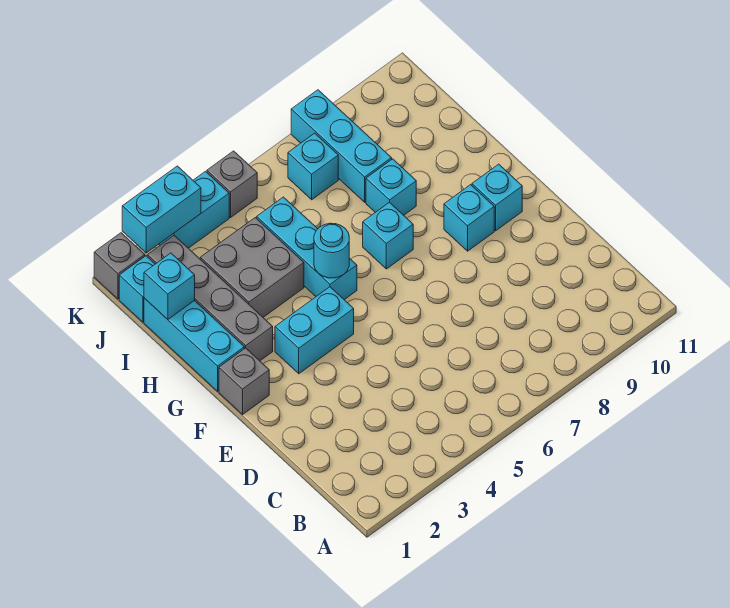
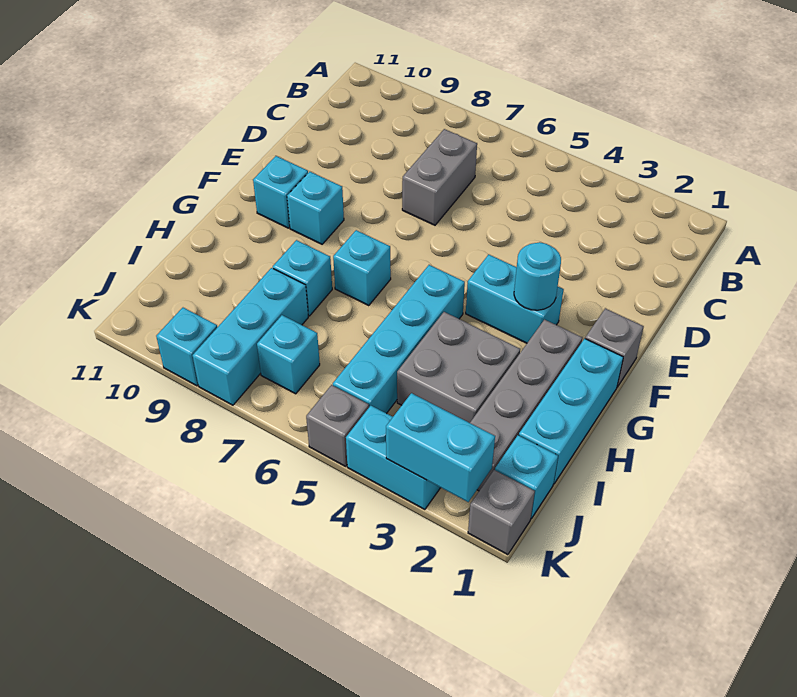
none -> grey brick C7:D7 level 1
cyan brick G5:I5 level 1 -> cyan brick G5:J5 level 1
cyan round brick G5 level 2 -> cyan round brick F3 level 2
cyan brick I1 level 2 -> cyan brick K9 level 1

